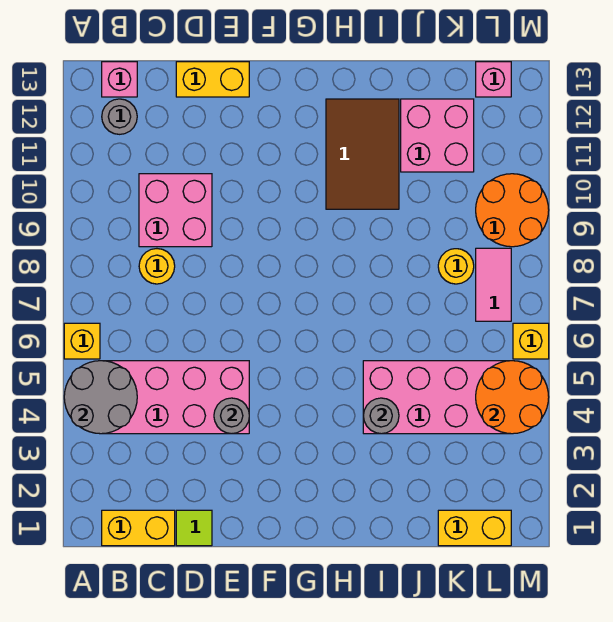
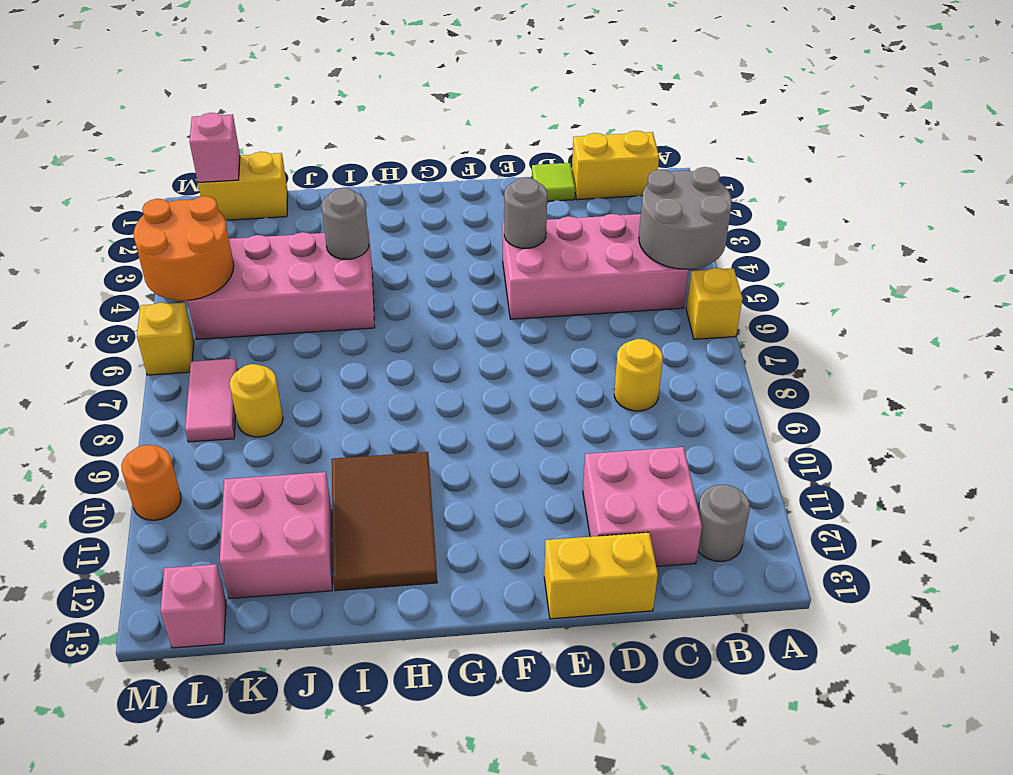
pink brick B13 level 1 -> pink brick L1 level 2
pink brick C9:D10 level 1 -> pink brick C11:D12 level 1
orange round brick L9:M10 level 1 -> orange round brick M10 level 1

